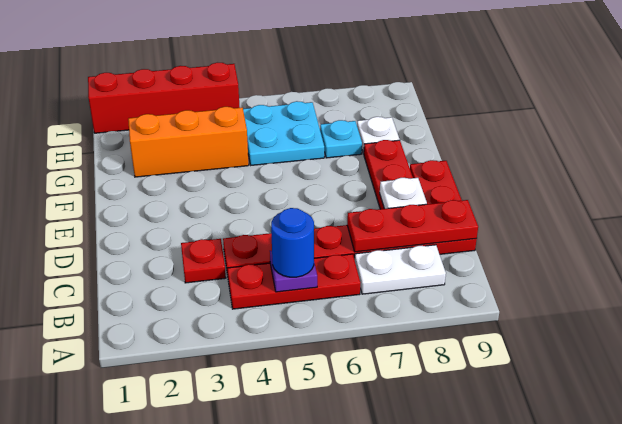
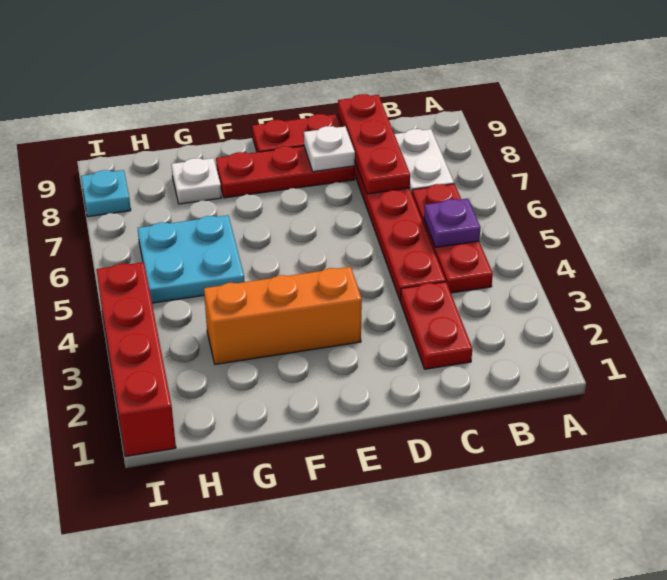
blue round brick B5 level 3 -> none
red plate C3 level 1 -> red plate C2:C3 level 1
orange brick G2:G4 level 1 -> orange brick E3:G3 level 1
cyan plate G7 level 1 -> cyan plate I8 level 1

